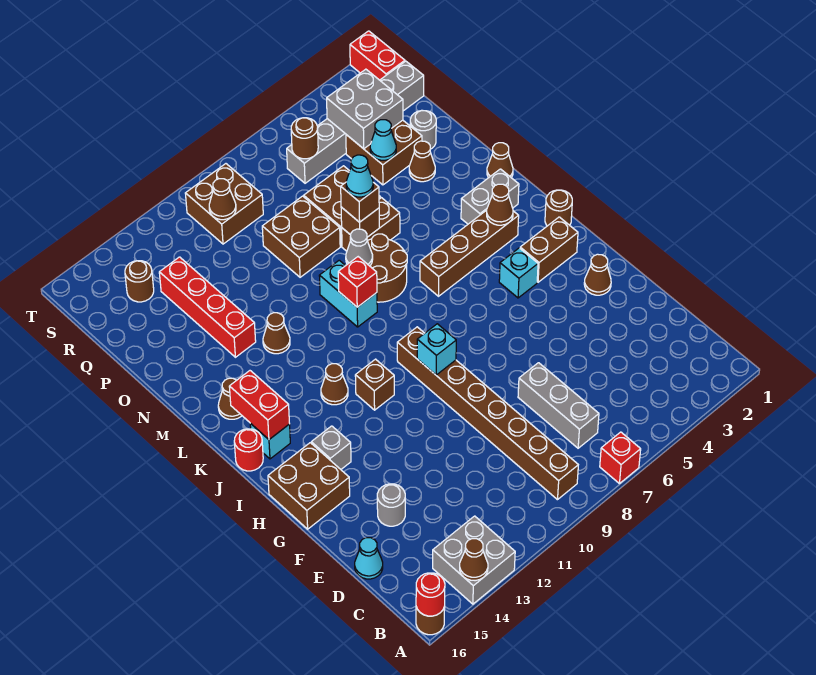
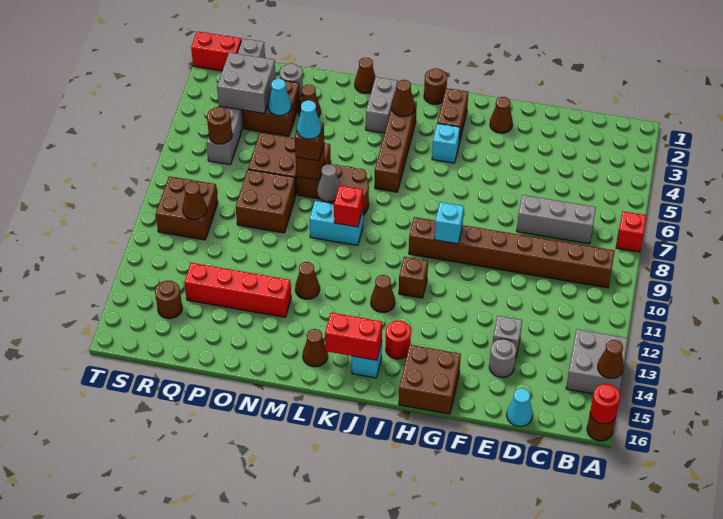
grey brick H14 level 1 -> grey brick E13 level 1
red round brick J16 level 1 -> red round brick I14 level 1

